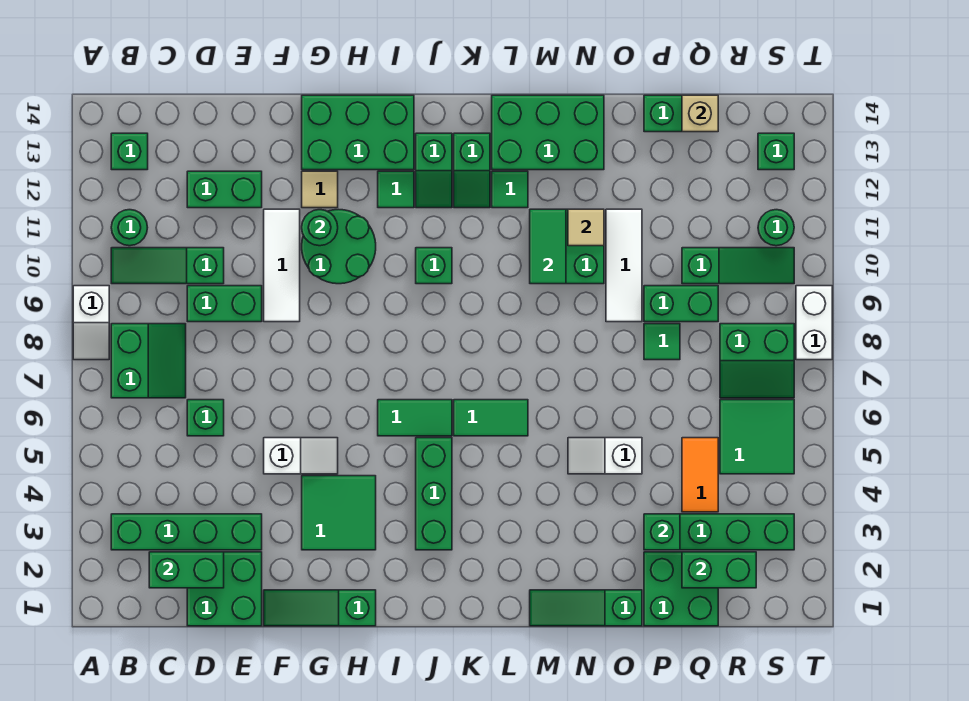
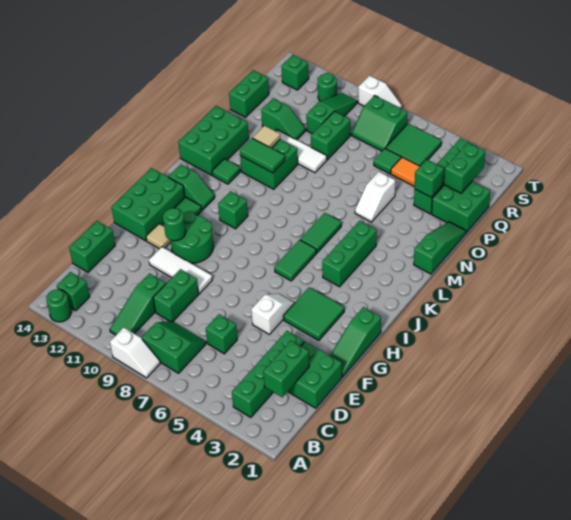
green round brick B11 level 1 -> green round brick A13 level 1
green brick D12:E12 level 1 -> green brick D14:E14 level 1
green brick J3:J5 level 1 -> green brick J4:L4 level 1
green slope K12:K13 level 1 top 13 -> green slope P11:P12 level 1 top 12
green slope M1:O1 level 1 top O -> green slope M1:O1 level 1 top M
green tile P8 level 1 -> green tile Q6 level 1
tan brick Q14 level 2 -> none
green slope R7:S8 level 1 top 8 -> green slope R7:S8 level 1 top S
white brick T8:T9 level 1 -> white slope T8:T9 level 1 top 9

